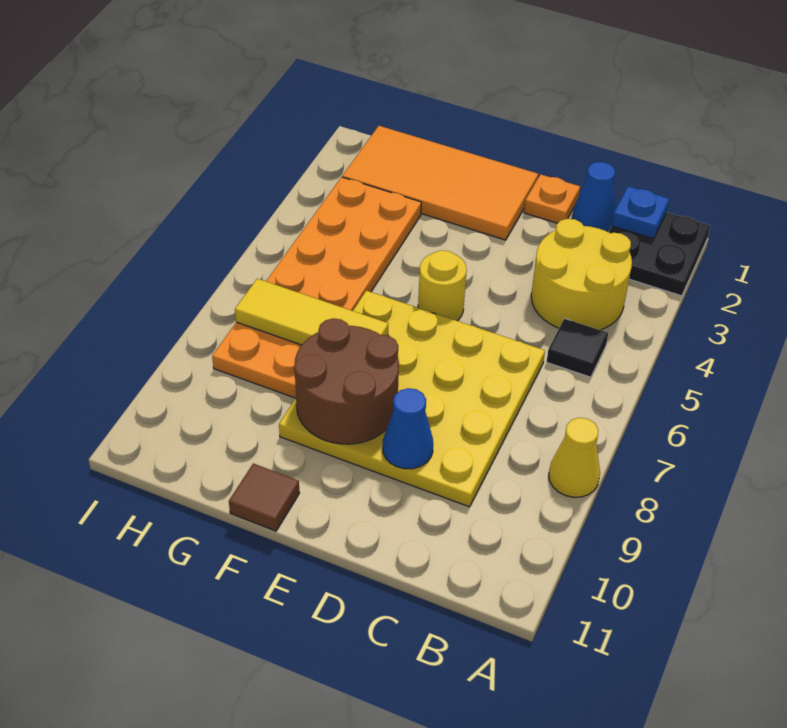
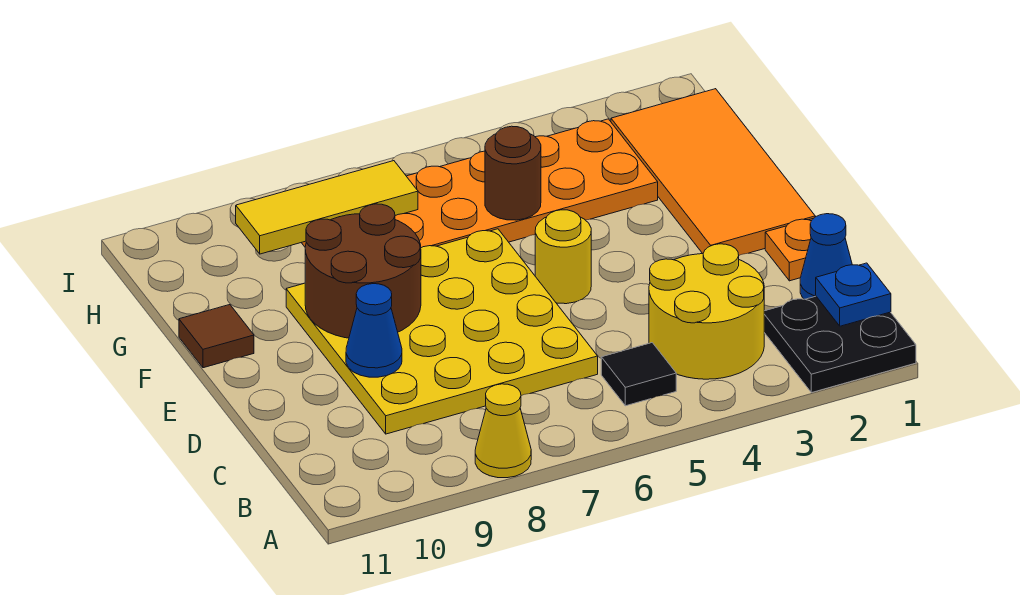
yellow tile F7:H7 level 2 -> yellow tile H7:H9 level 2
none -> brown round brick G5 level 2

